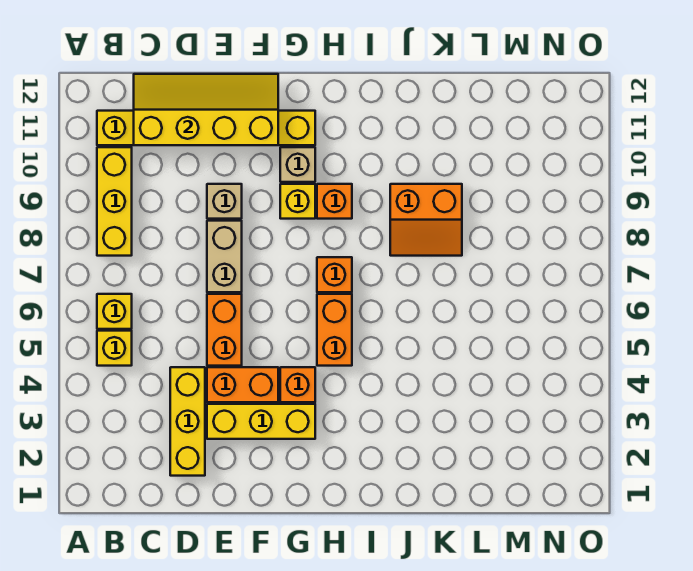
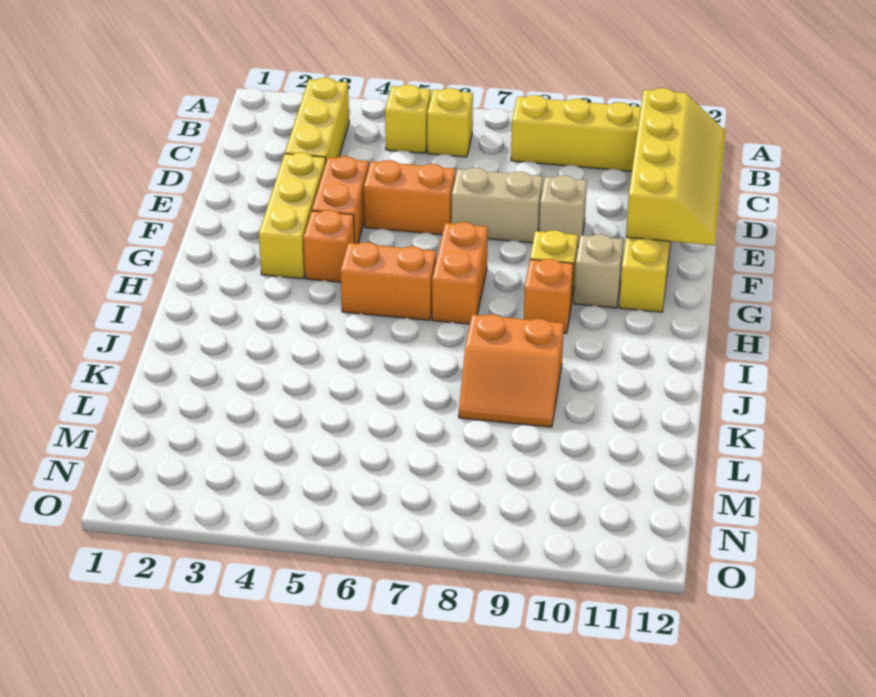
yellow brick D2:D4 level 1 -> yellow brick B3:D3 level 1
orange brick H7 level 1 -> orange brick G7:H7 level 1
orange slope J8:K9 level 1 top 9 -> orange slope J8:K9 level 1 top J

